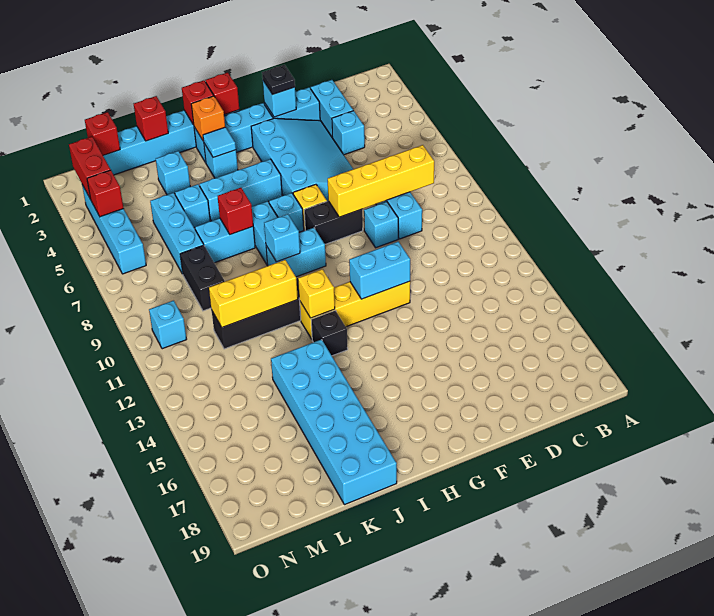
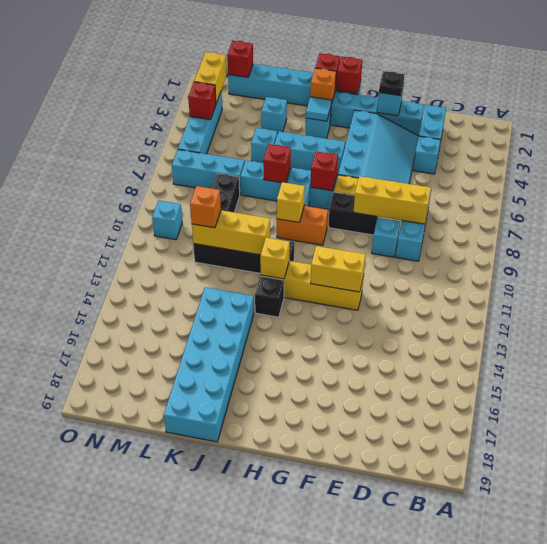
yellow brick C8:F8 level 2 -> yellow brick D8:F8 level 2
cyan brick F12:G12 level 2 -> yellow brick F12:G12 level 2
cyan brick H9:I9 level 1 -> orange brick H9:I9 level 1
cyan brick I9 level 2 -> yellow brick I9 level 2
red brick K1 level 2 -> red brick H7 level 2
cyan brick L5:L7 level 1 -> cyan brick L7:N7 level 1
none -> orange brick L11 level 3
red brick N2:N3 level 2 -> yellow brick N2:N3 level 2

